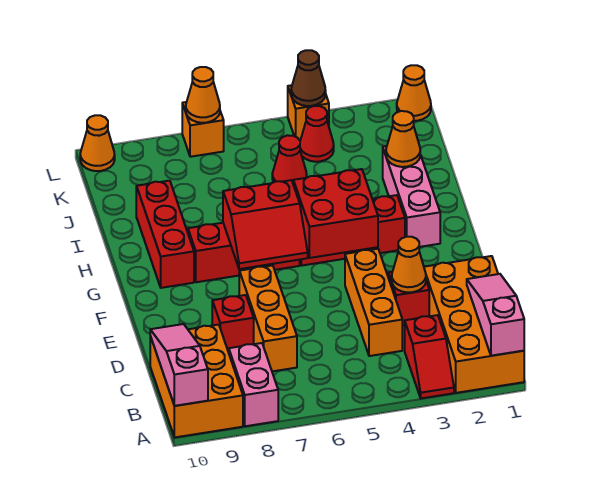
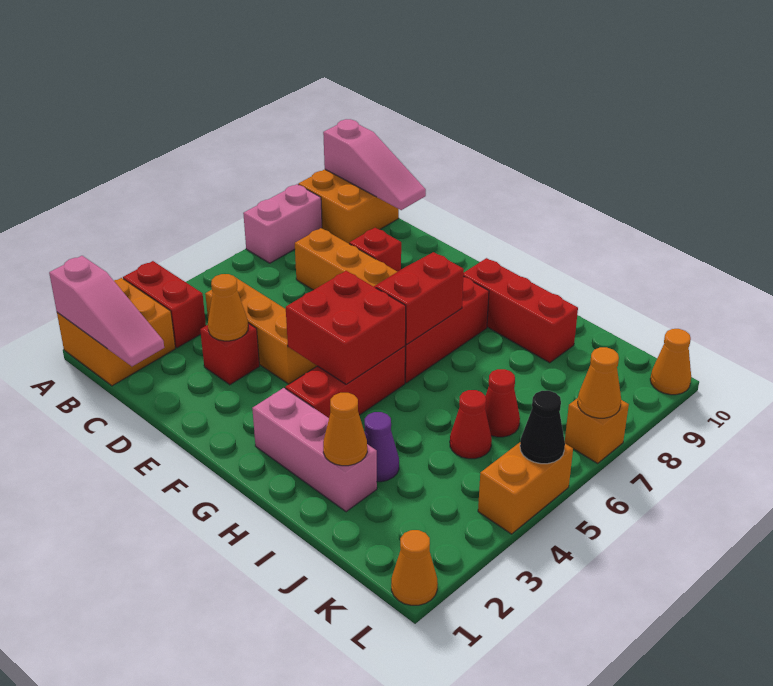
orange brick A1:D2 level 1 -> orange brick A1:B2 level 1
red slope A3:B3 level 1 top B -> red brick A3:B3 level 1
pink brick A8:B8 level 1 -> pink brick A7:A8 level 1
orange brick A9:C10 level 1 -> orange brick A9:B10 level 1
none -> purple cone I3 level 1
red cone K4 level 1 -> red cone J6 level 1
orange brick L4 level 1 -> orange brick L4:L5 level 1
brown cone L4 level 2 -> none
none -> black cone L5 level 2

